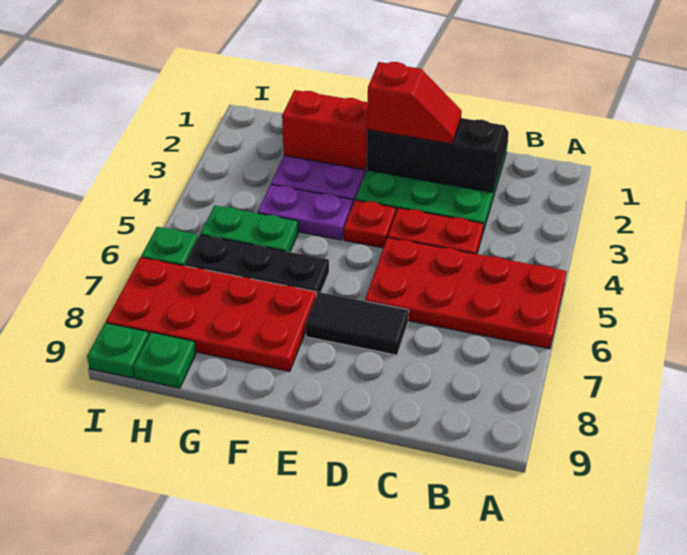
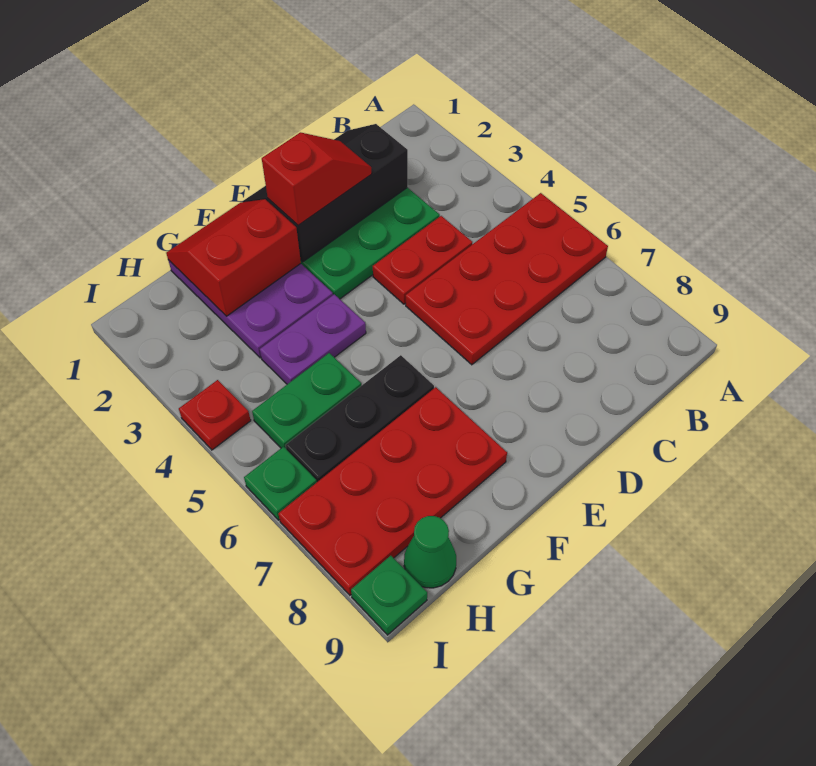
black tile D7:E7 level 1 -> none
red plate E4 level 1 -> red plate I4 level 1
green plate H9 level 1 -> green cone H9 level 1

